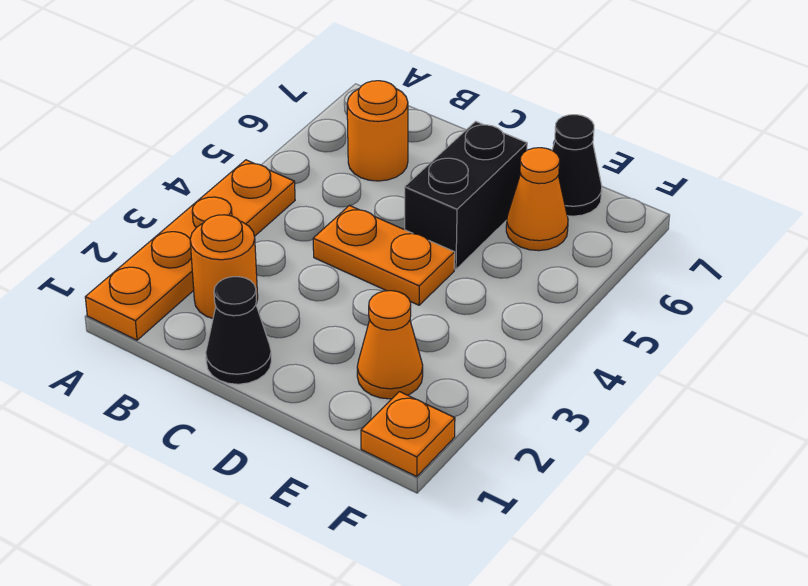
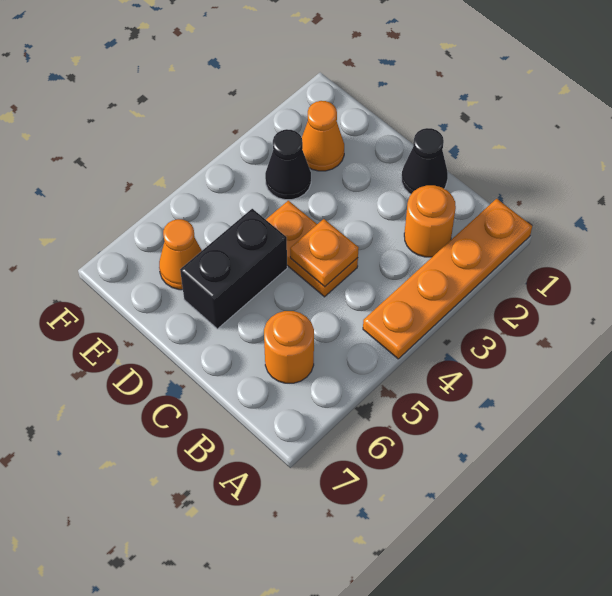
black cone E7 level 1 -> black cone E3 level 1
orange plate F1 level 1 -> orange plate C4 level 2

